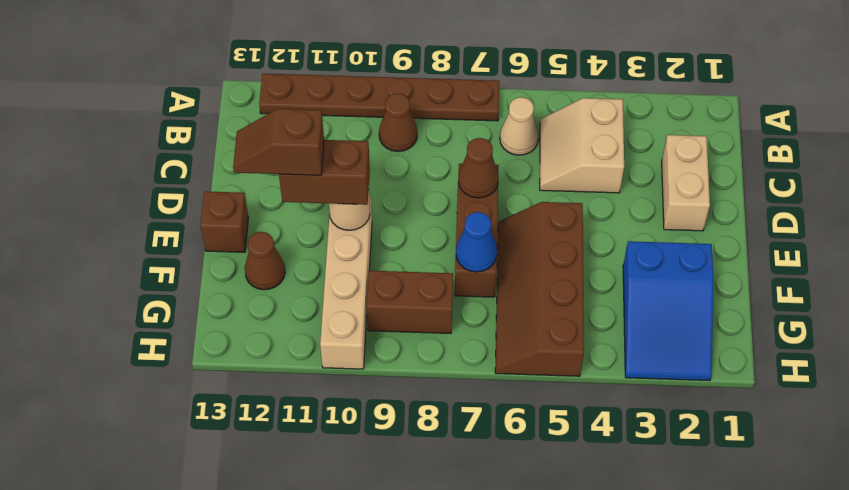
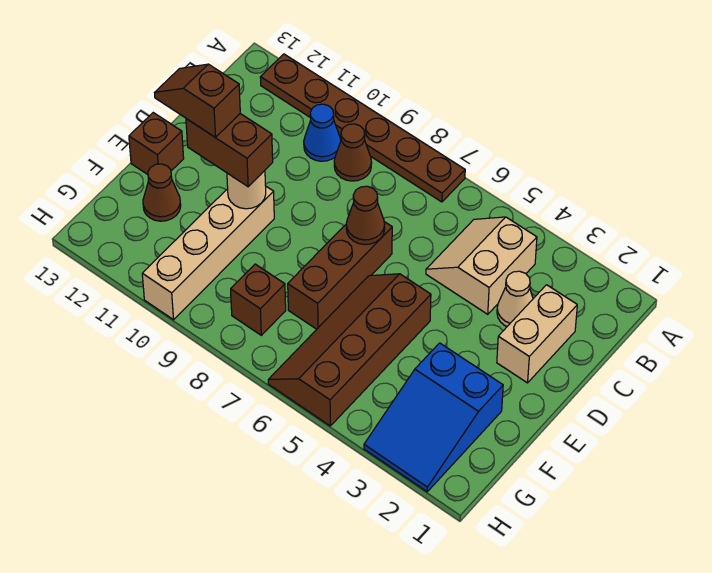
tan cone B6 level 1 -> tan cone C3 level 1
blue cone F7 level 2 -> blue cone B10 level 1
brown brick G8:G9 level 1 -> brown brick G8 level 1

